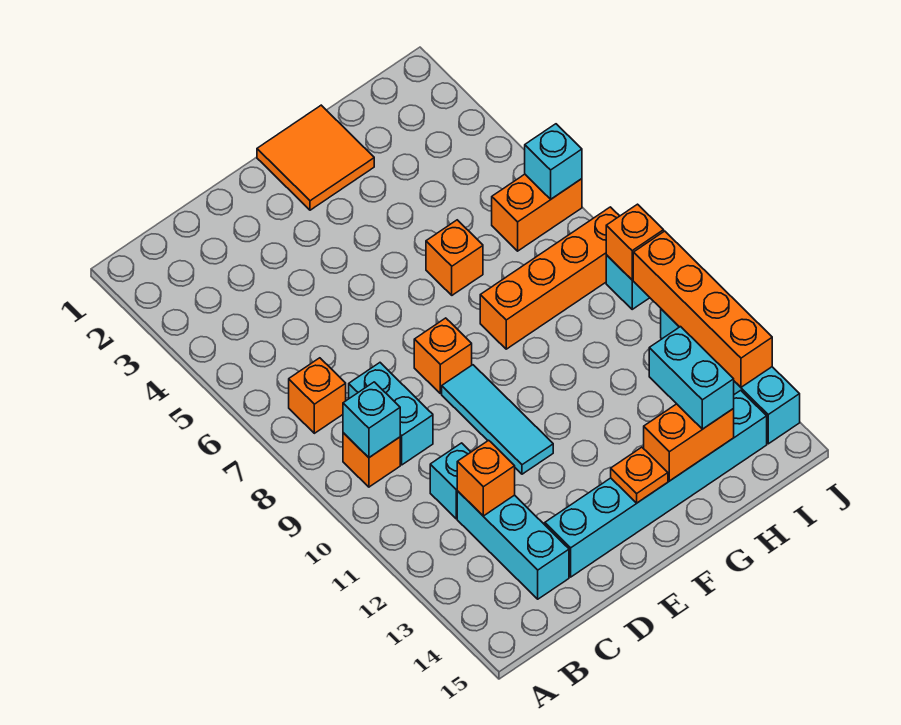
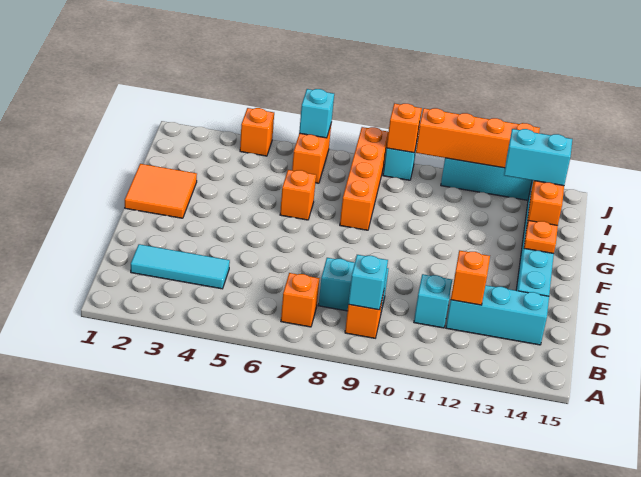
orange brick E8 level 1 -> orange brick J4 level 1
cyan tile E9:E11 level 1 -> cyan tile C2:C4 level 1

